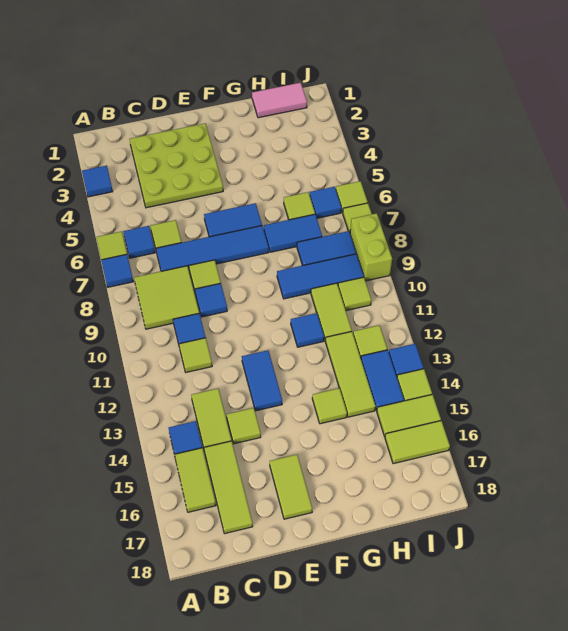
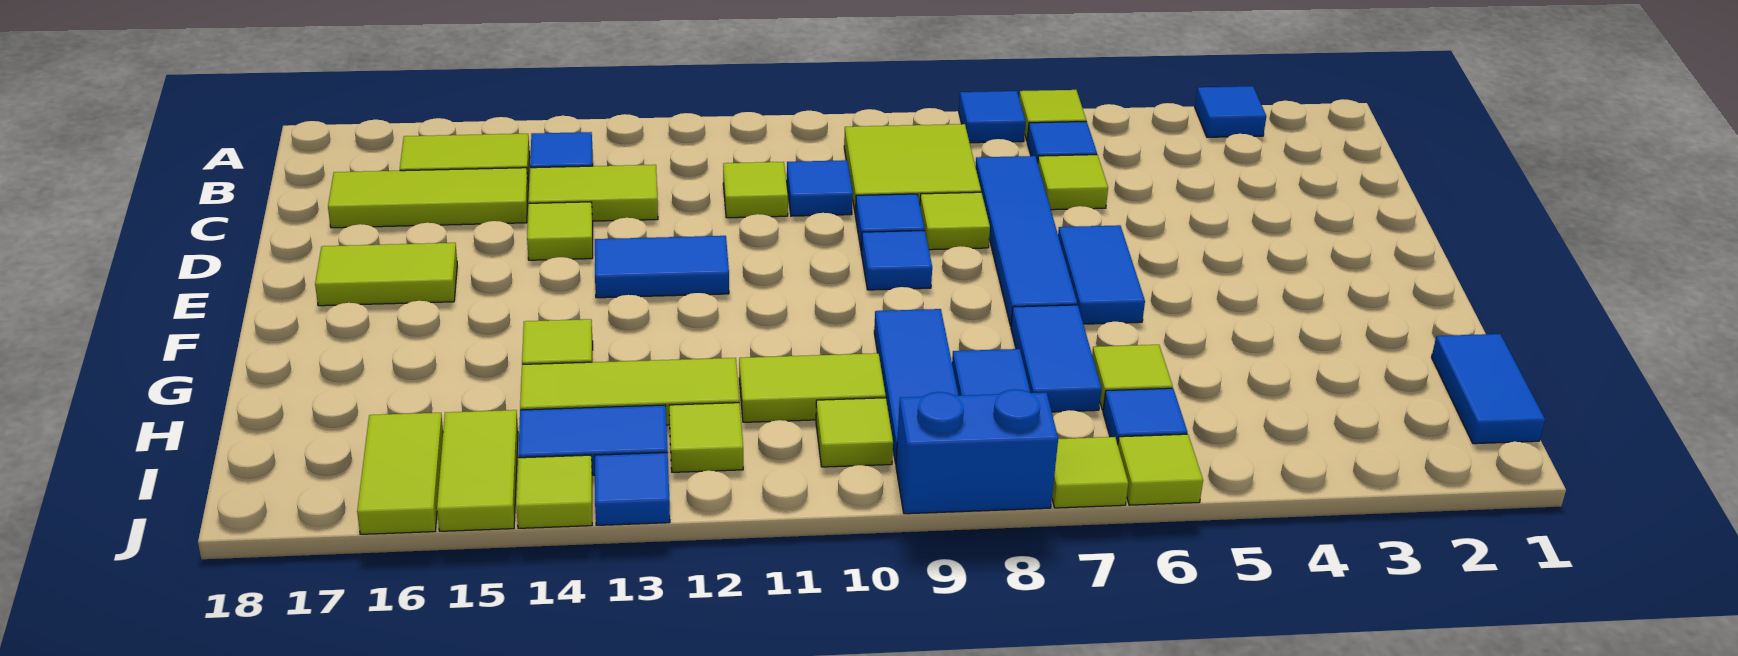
lime plate C2:E4 level 1 -> none
blue tile G11 level 1 -> blue tile E9 level 1
pink tile H1:I1 level 1 -> blue tile H1:I1 level 1
lime brick J8:J9 level 1 -> blue brick J8:J9 level 1

